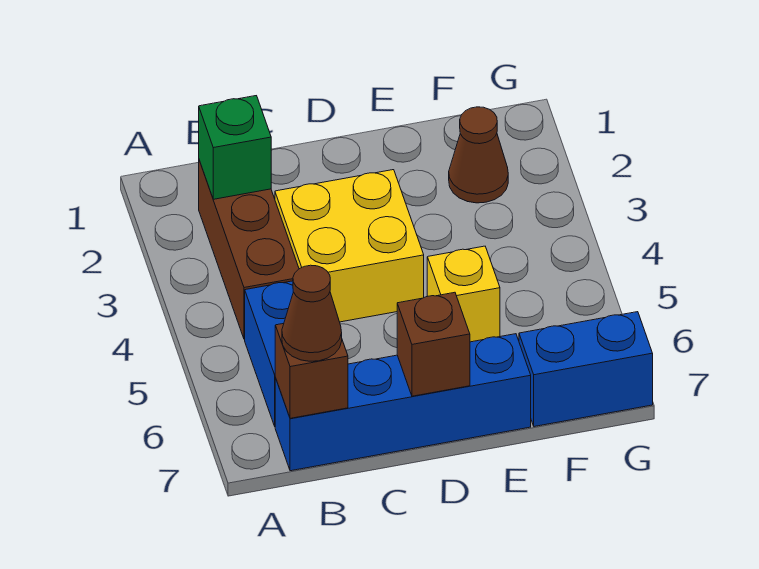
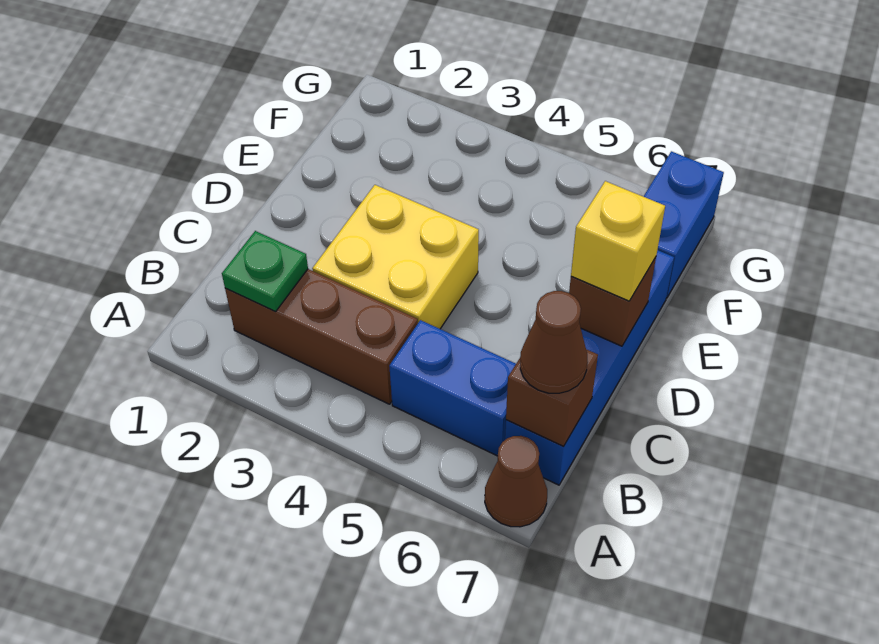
green brick B2 level 2 -> green plate B2 level 2
yellow brick E5 level 1 -> yellow brick D7 level 3
brown cone F2 level 1 -> brown cone A7 level 1

